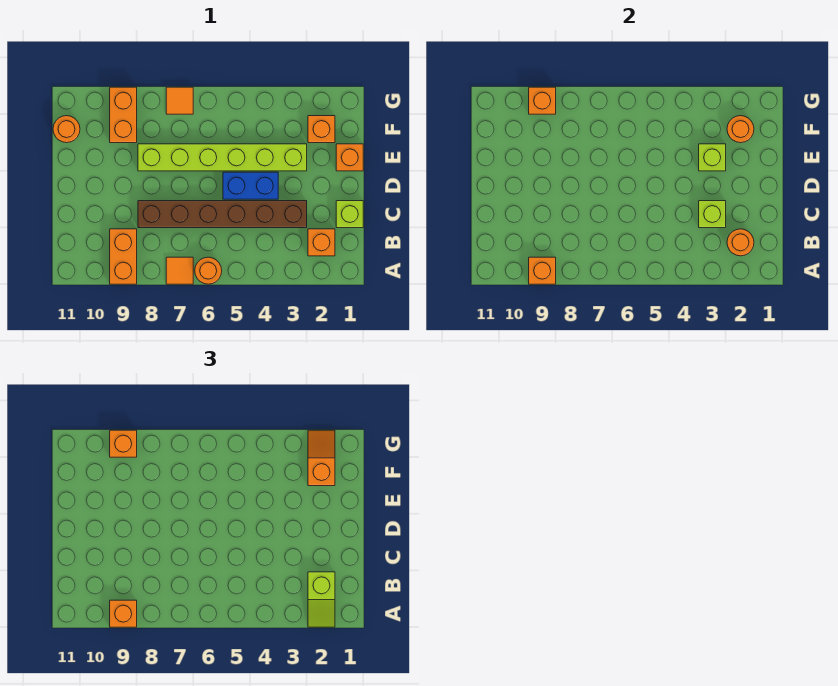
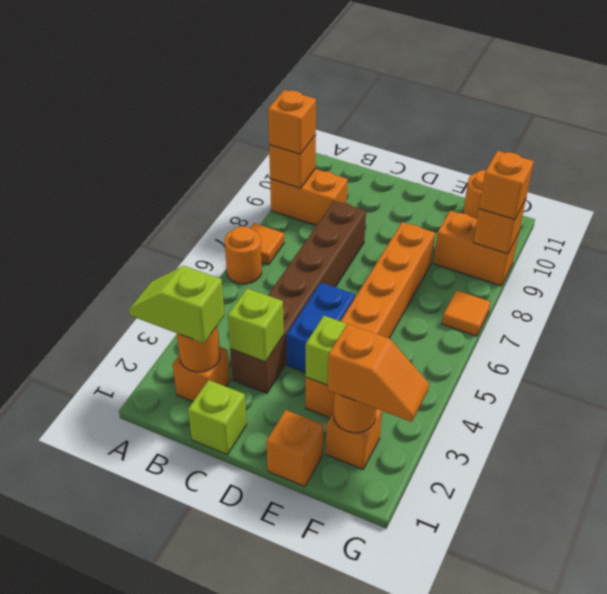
lime brick E3:E8 level 1 -> orange brick E3:E8 level 1

